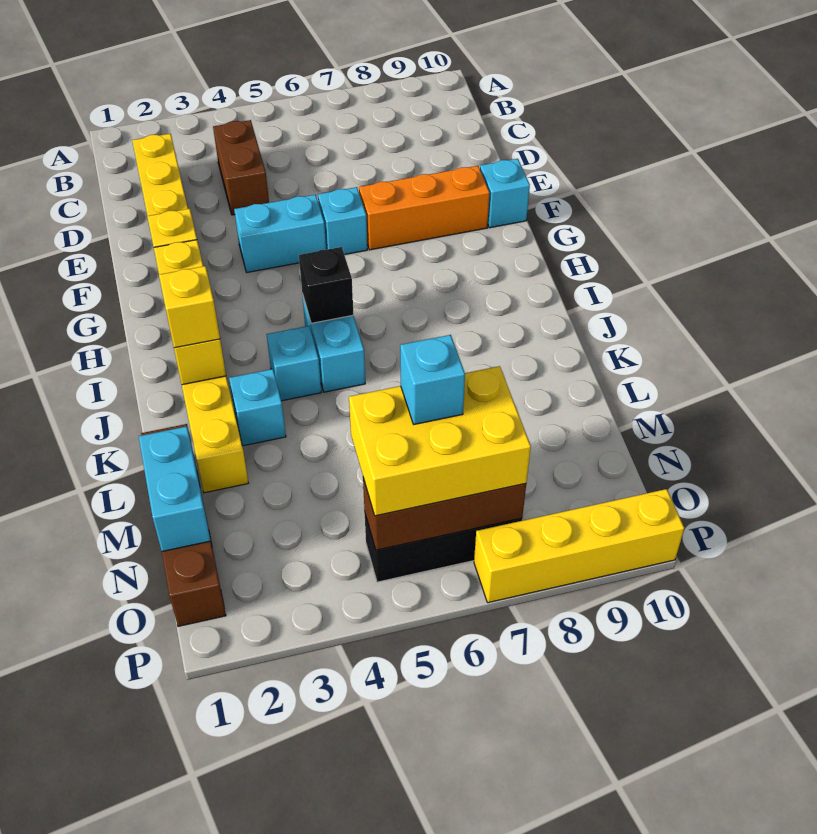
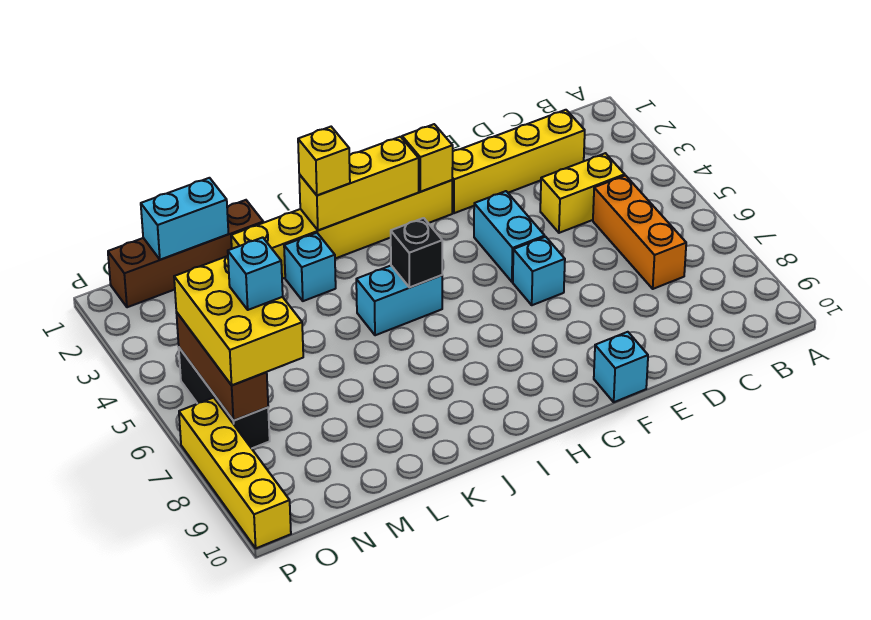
brown brick C4:D4 level 1 -> yellow brick C4:D4 level 1
orange brick F7:F9 level 1 -> orange brick C5:C7 level 1
cyan brick J4 level 1 -> none

